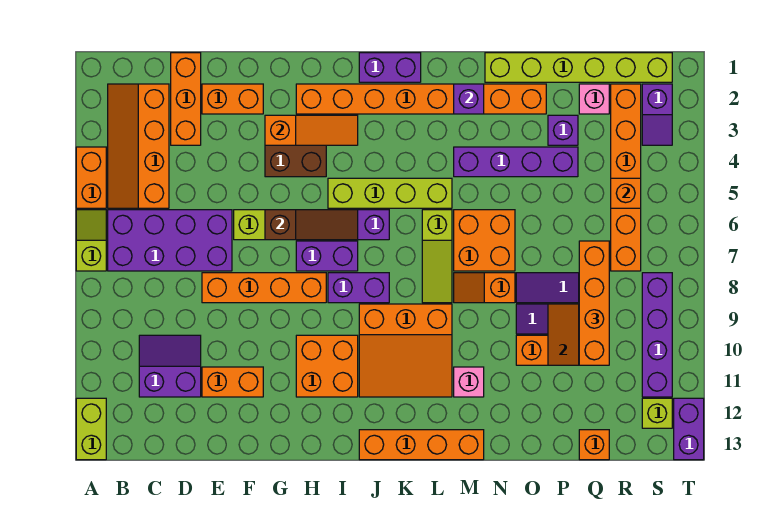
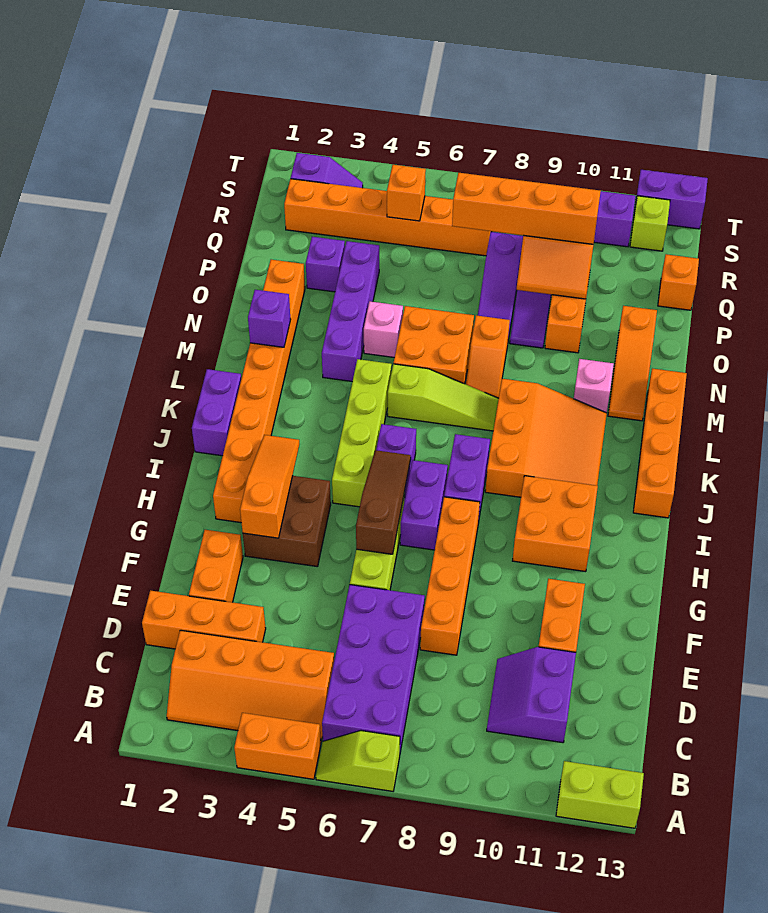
none -> orange slope M12:O12 level 1 top O
lime brick N1:S1 level 1 -> none
pink brick Q2 level 1 -> pink brick N5 level 1

